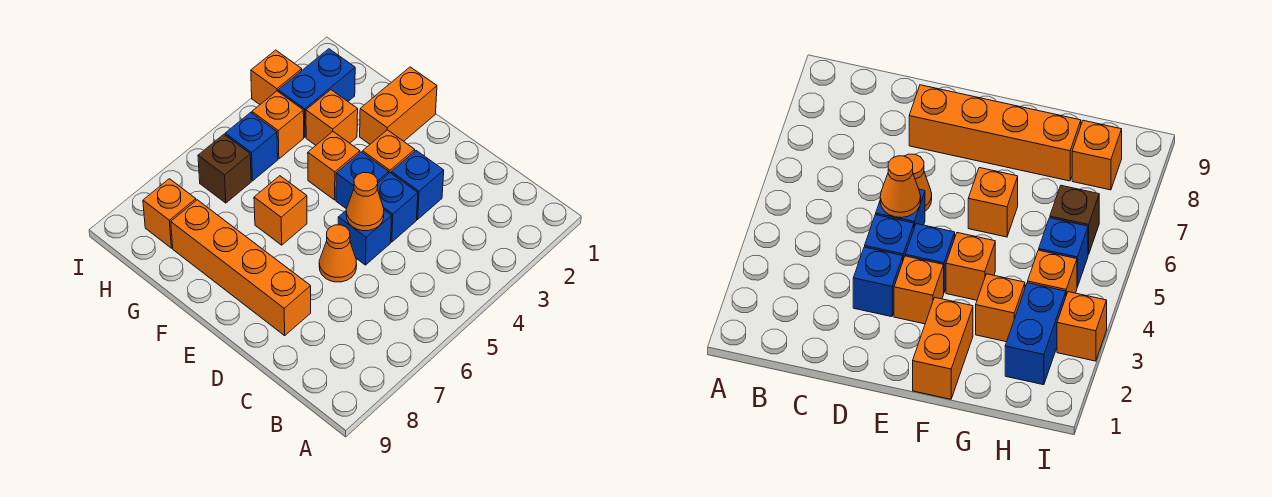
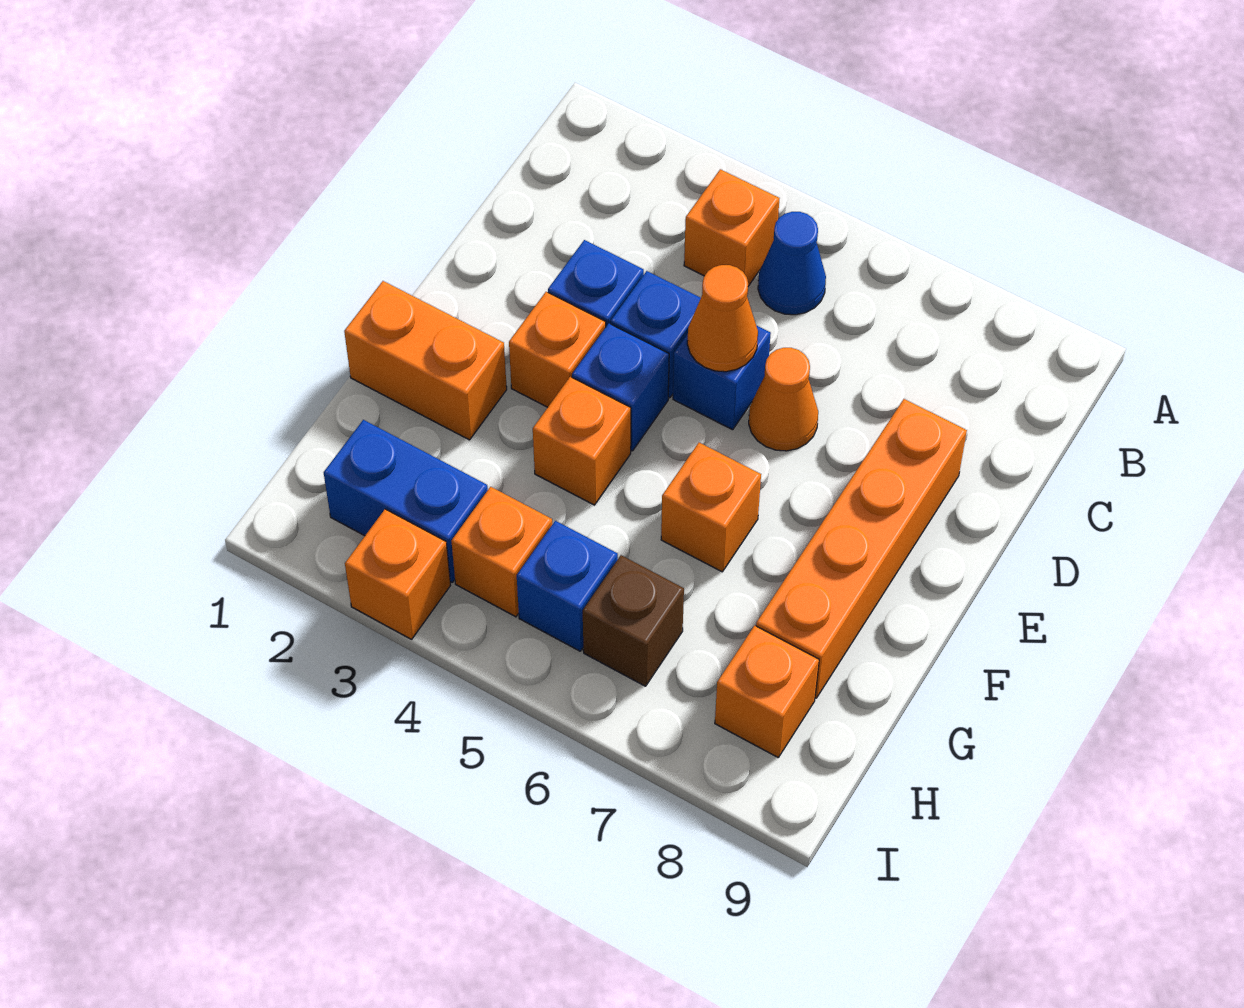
none -> blue cone B5 level 1
orange brick G3 level 1 -> orange brick B4 level 1

